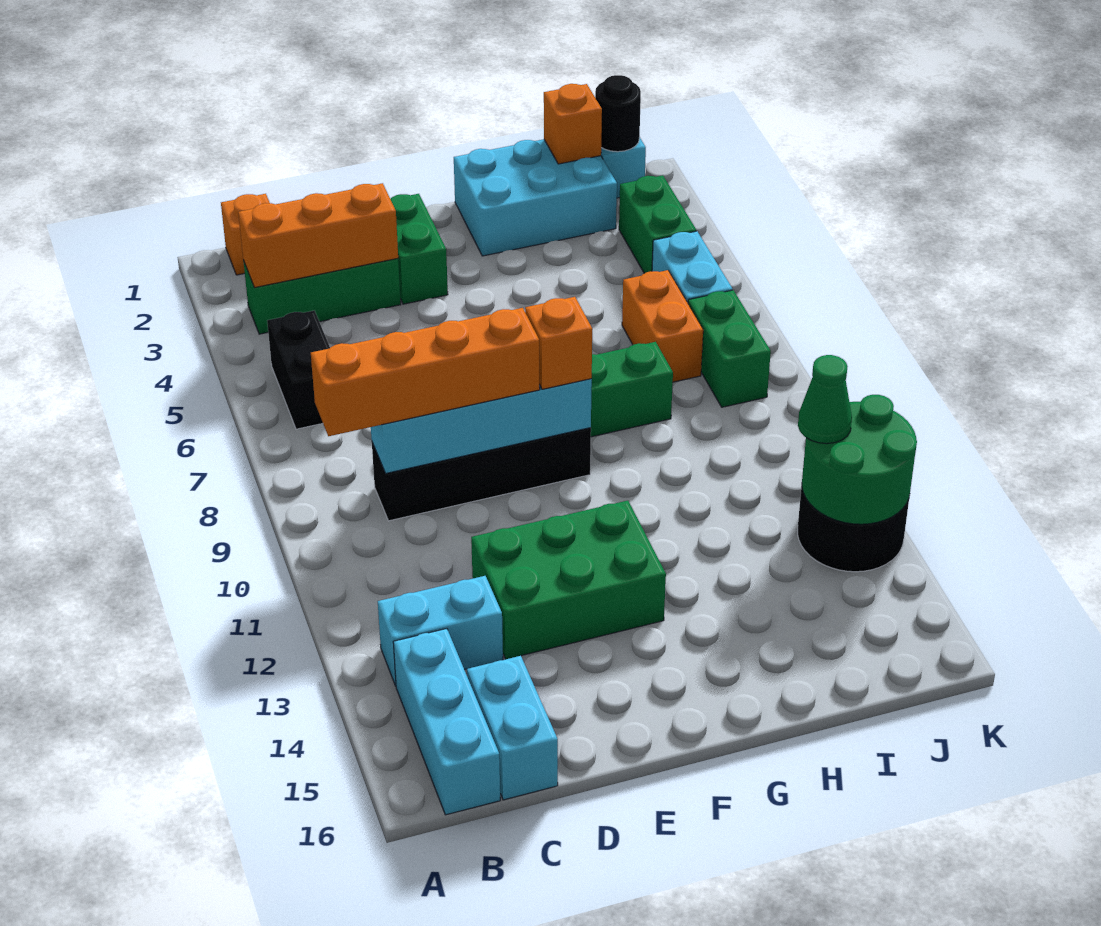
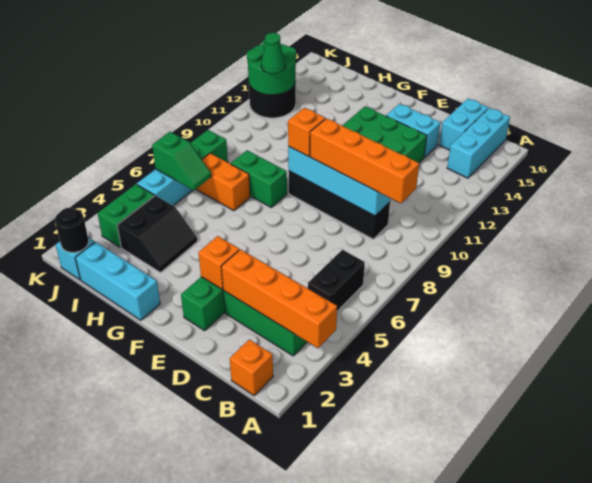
orange brick B3:D3 level 2 -> orange brick A3:D3 level 2
cyan brick B13:C13 level 1 -> cyan brick D14:E14 level 1
cyan brick G1:I2 level 1 -> cyan brick G1:I1 level 1
none -> black slope H3:I4 level 1 top I
orange brick I1 level 2 -> orange brick E3 level 2
orange brick I6:I7 level 1 -> orange brick H7:I7 level 1
none -> green slope I6:J6 level 2 top J

